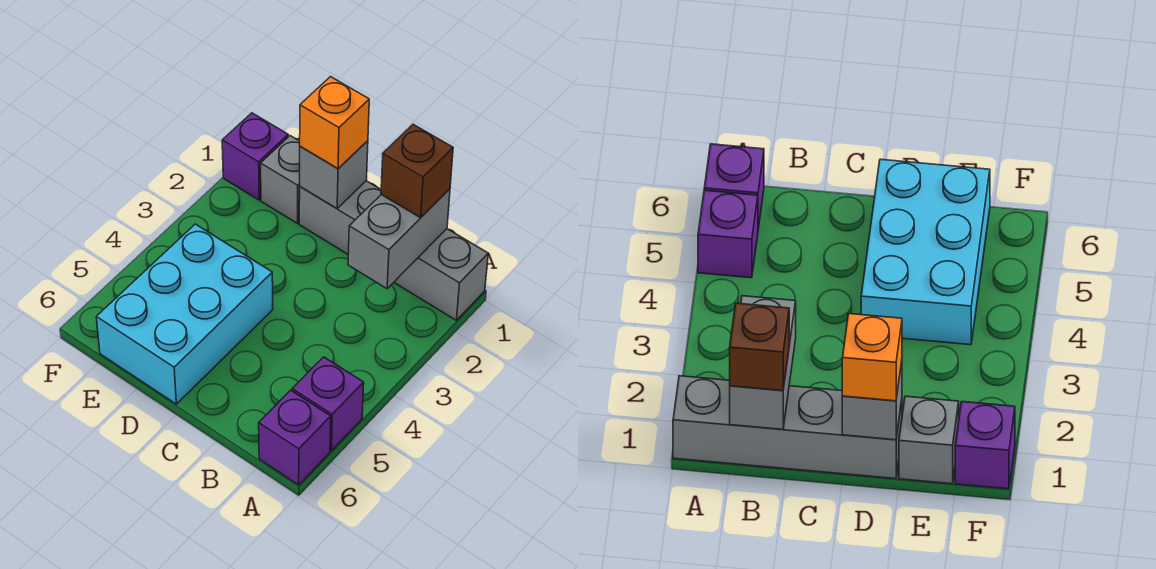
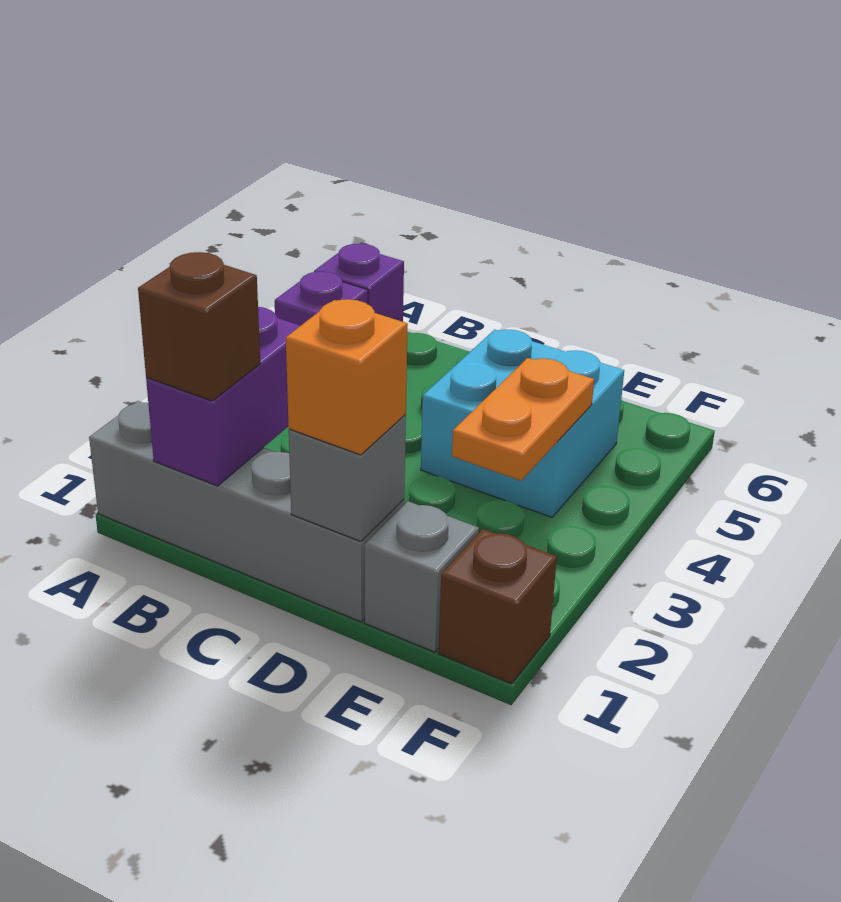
grey brick B1:B2 level 2 -> purple brick B1:B2 level 2
cyan brick D4:E6 level 1 -> cyan brick D4:E5 level 1
none -> orange plate E3:E4 level 2
purple brick F1 level 1 -> brown brick F1 level 1

